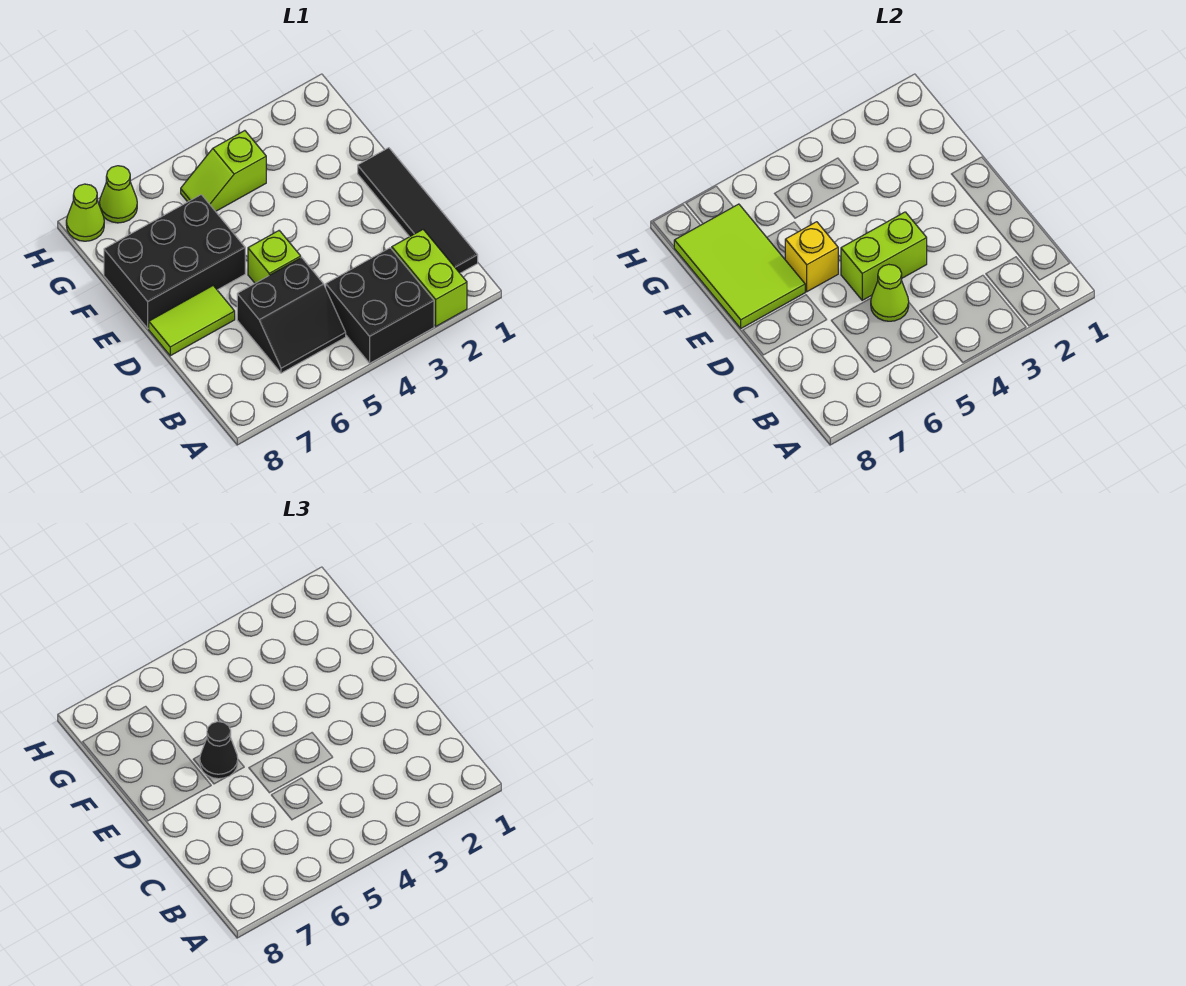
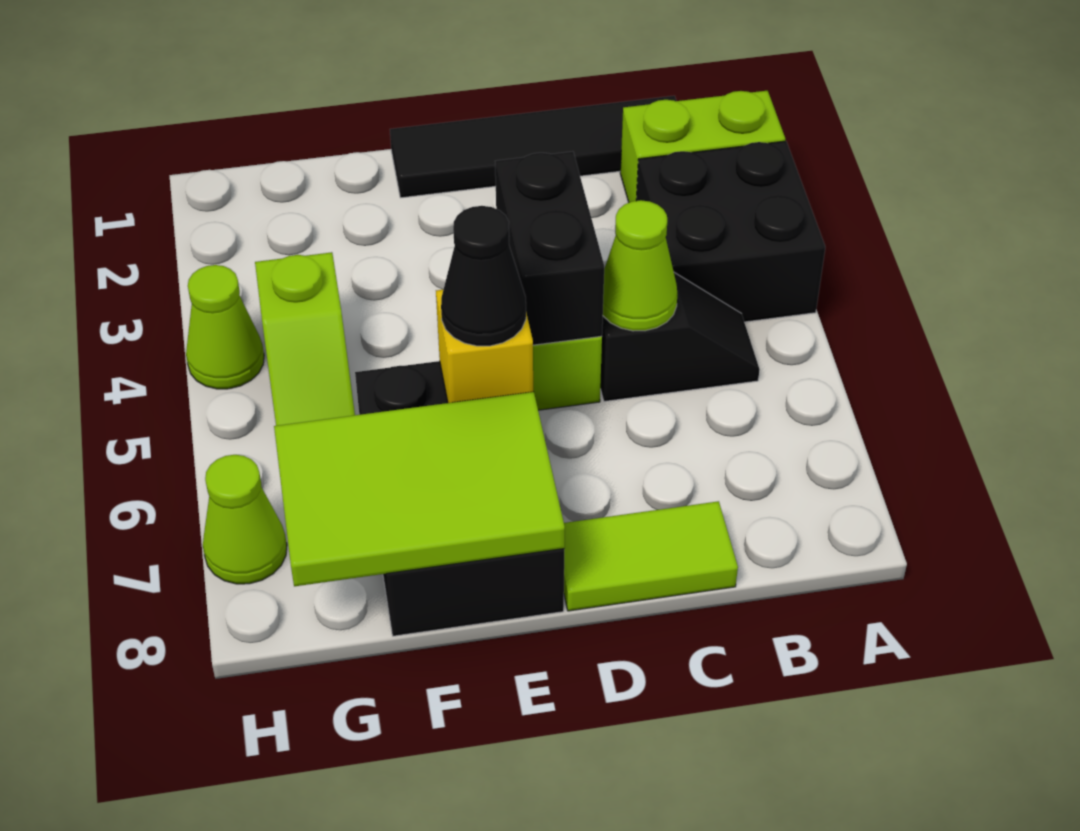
black slope B5:C6 level 1 top C -> black slope B5:C5 level 1 top C
lime brick D4:D5 level 2 -> black brick D4:D5 level 2
lime tile D7:D8 level 1 -> lime tile C8:D8 level 1
lime cone H8 level 1 -> lime cone H4 level 1

